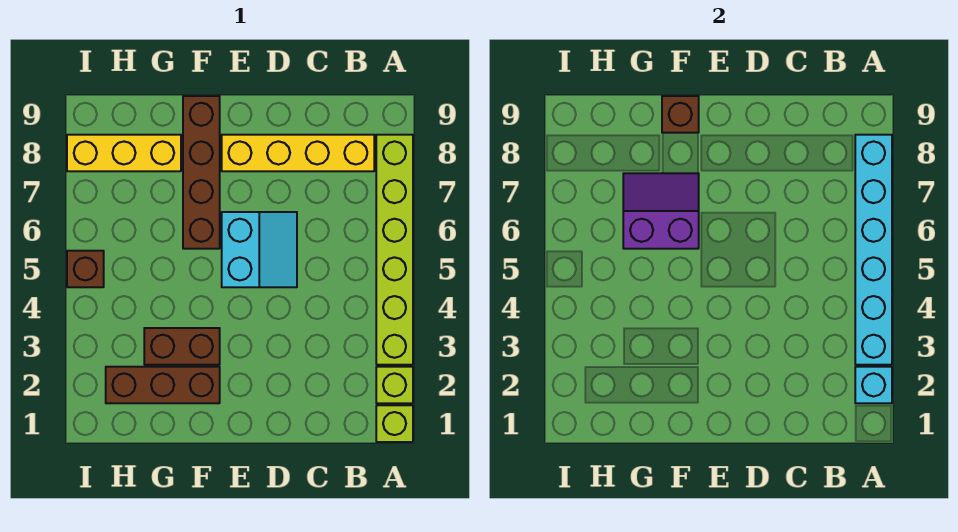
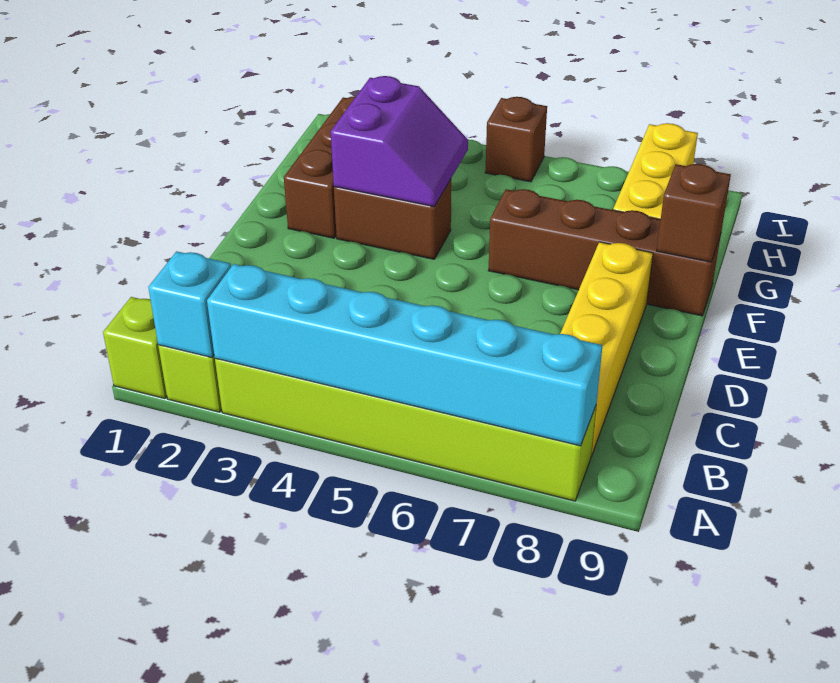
cyan slope D5:E6 level 1 top E -> none
brown brick F3:G3 level 1 -> brown brick F3:F4 level 1
purple slope F6:G7 level 2 top 6 -> purple slope F3:G4 level 2 top 3

